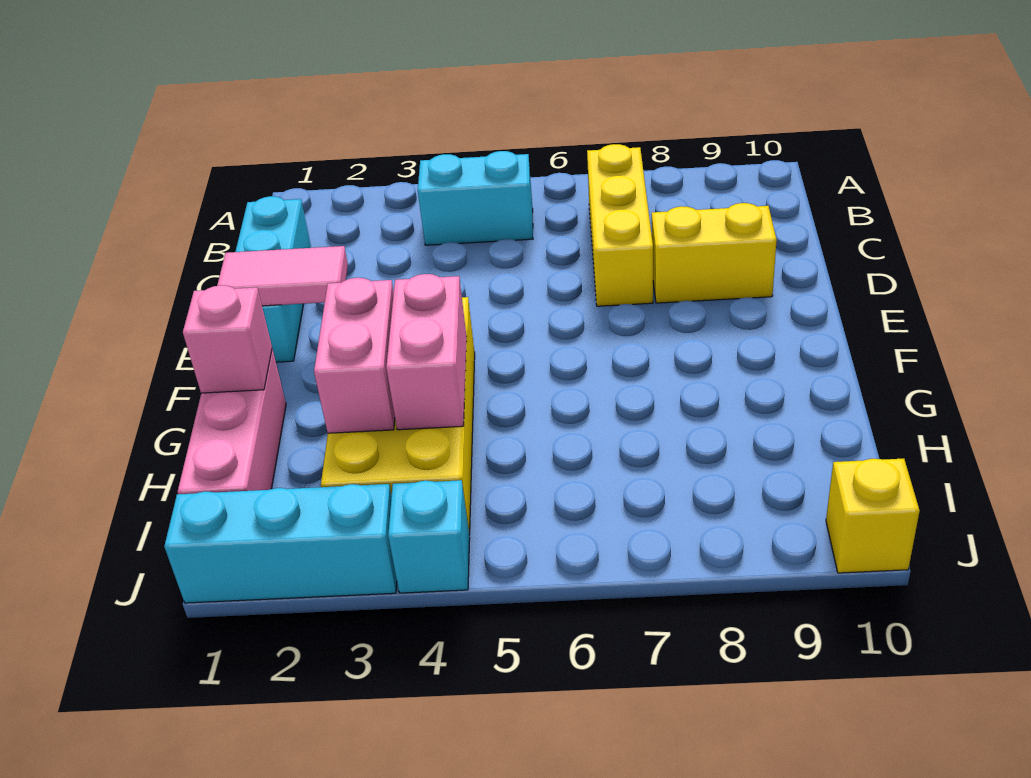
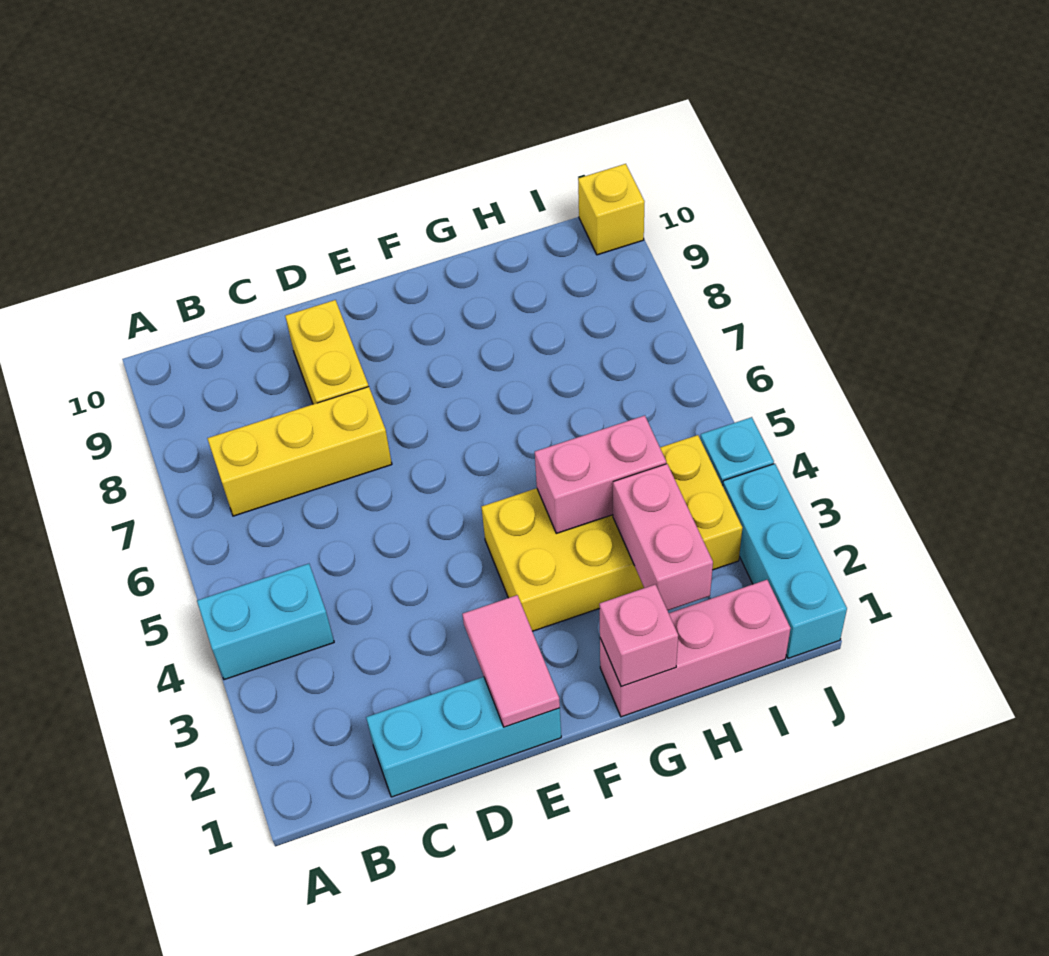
cyan brick B4:B5 level 1 -> cyan brick A4:B4 level 1
pink brick G3:H3 level 2 -> pink brick H2:H3 level 2

